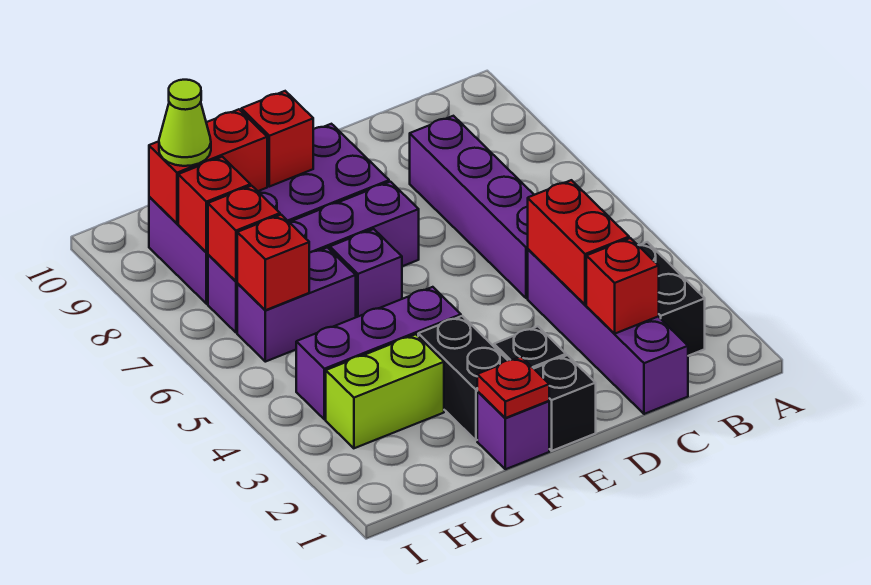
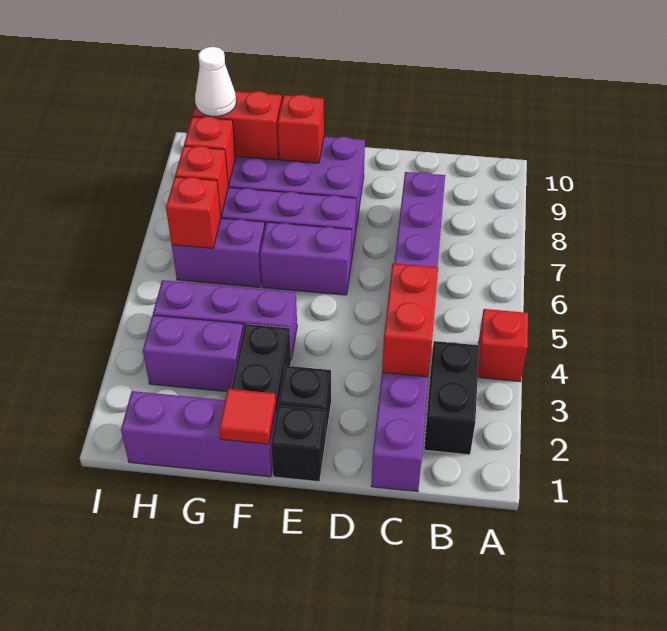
red brick C2 level 2 -> red brick A4 level 1
purple brick F1 level 1 -> purple brick F1:H1 level 1
red plate F1 level 2 -> red tile F1 level 2
purple brick F6 level 1 -> purple brick E6:F6 level 1
lime brick G3:H3 level 1 -> purple brick G3:H3 level 1
lime cone H9 level 3 -> white cone H9 level 3

